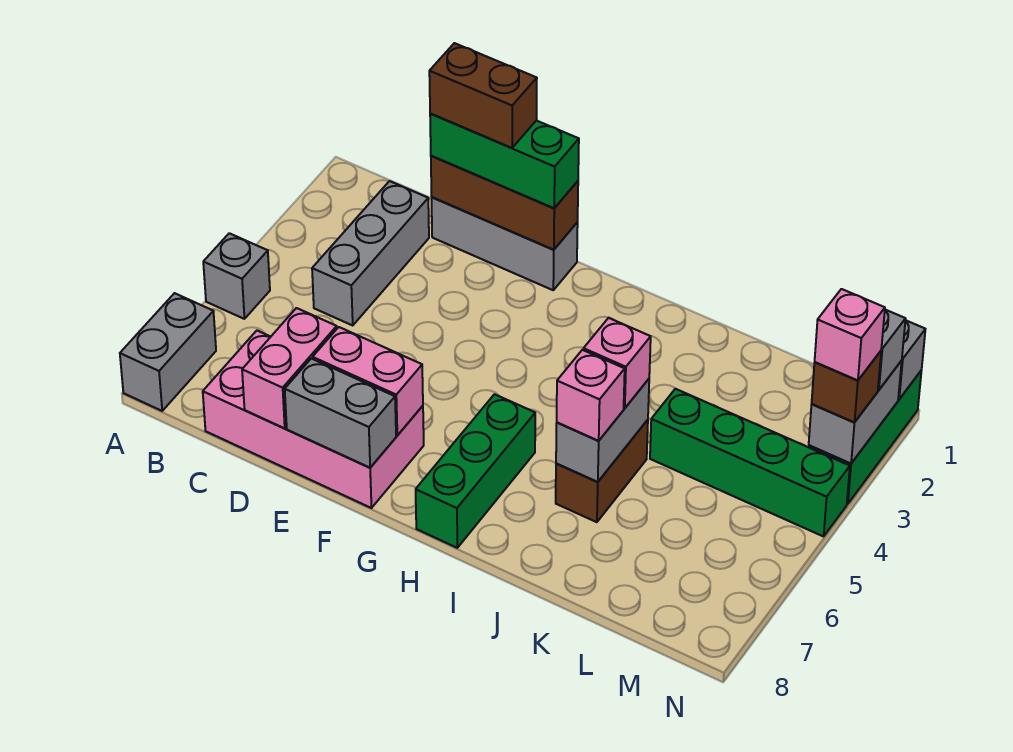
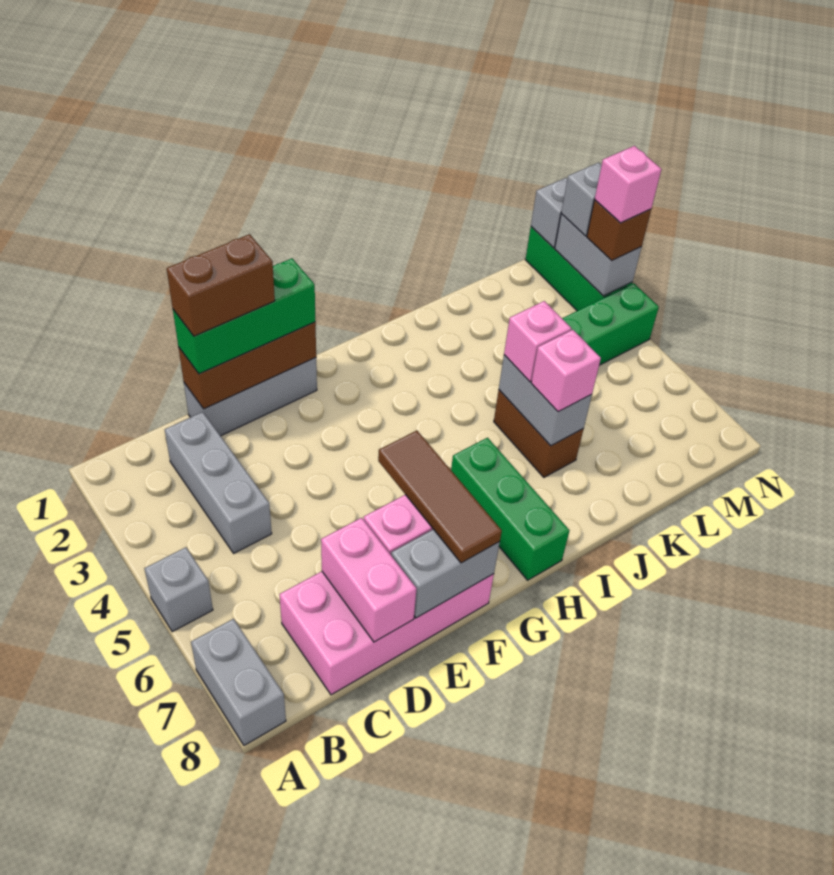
none -> brown tile F6:F8 level 3

